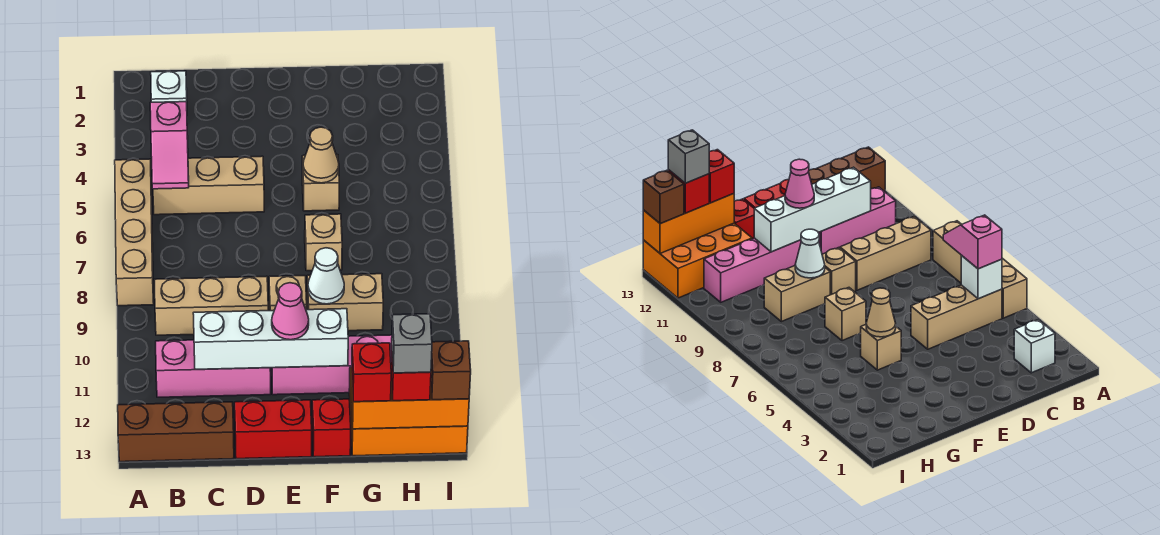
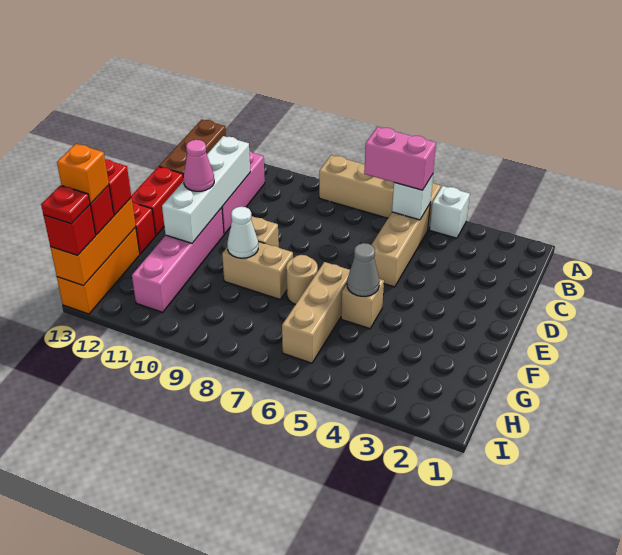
white brick B2 level 1 -> white brick A4 level 1
pink slope B5:B6 level 3 top 5 -> pink brick B5:B6 level 3
tan brick B9:D9 level 1 -> tan brick F6:H6 level 1
tan cone F5 level 2 -> grey cone F5 level 2
tan brick F7 level 1 -> tan round brick F7 level 1
tan brick F9:G9 level 1 -> tan brick F8:F9 level 1
orange brick G12:I13 level 1 -> orange brick G13:I13 level 1
grey brick H13 level 4 -> orange brick H13 level 4
brown brick I13 level 3 -> red brick I13 level 3
none -> red plate I13 level 4

